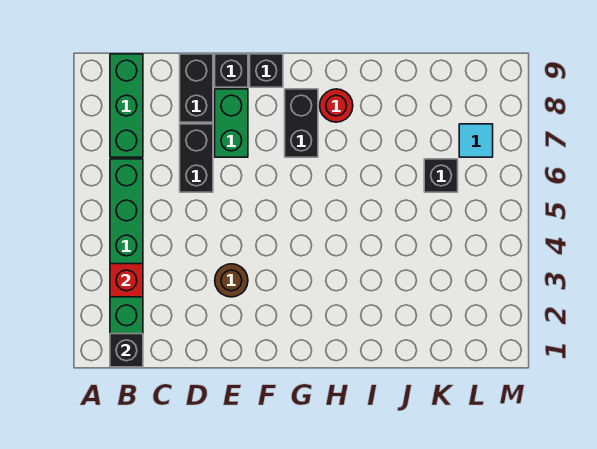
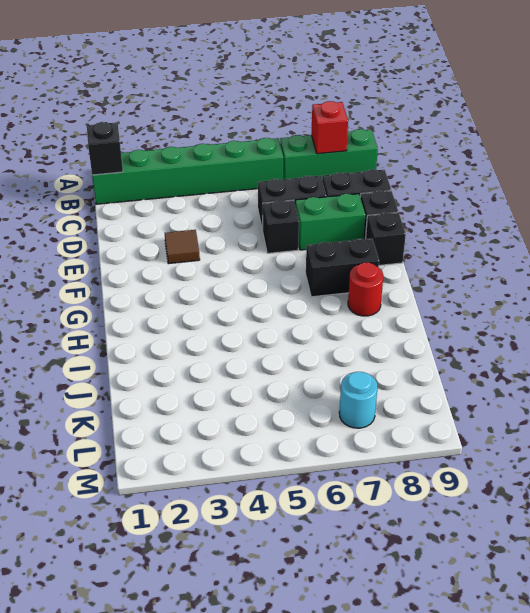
red brick B3 level 2 -> red brick B8 level 2
brown round brick E3 level 1 -> brown tile E3 level 1
black brick K6 level 1 -> black brick E6 level 1
cyan tile L7 level 1 -> cyan round brick L7 level 1

